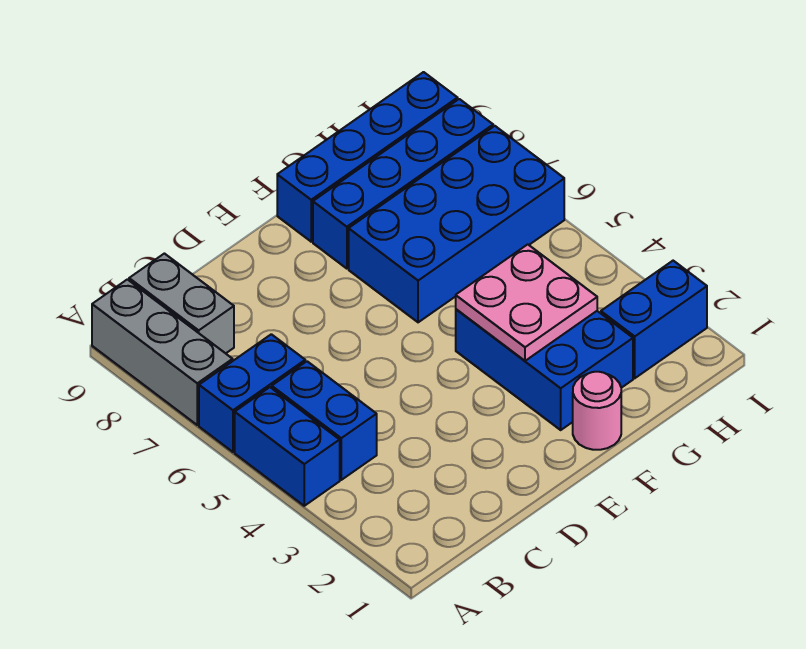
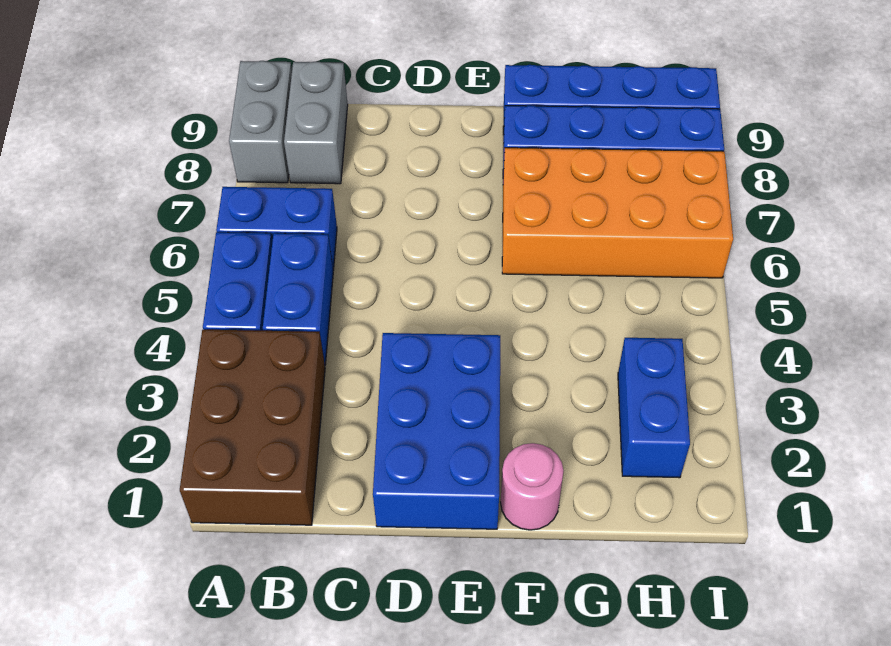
none -> brown brick A1:B3 level 1
grey brick A7:A9 level 1 -> grey brick A8:A9 level 1
blue brick F2:G4 level 1 -> blue brick D1:E3 level 1
pink plate F3:G4 level 2 -> none
blue brick F6:I7 level 1 -> orange brick F6:I7 level 1
blue brick H2:I2 level 1 -> blue brick H2:H3 level 1

